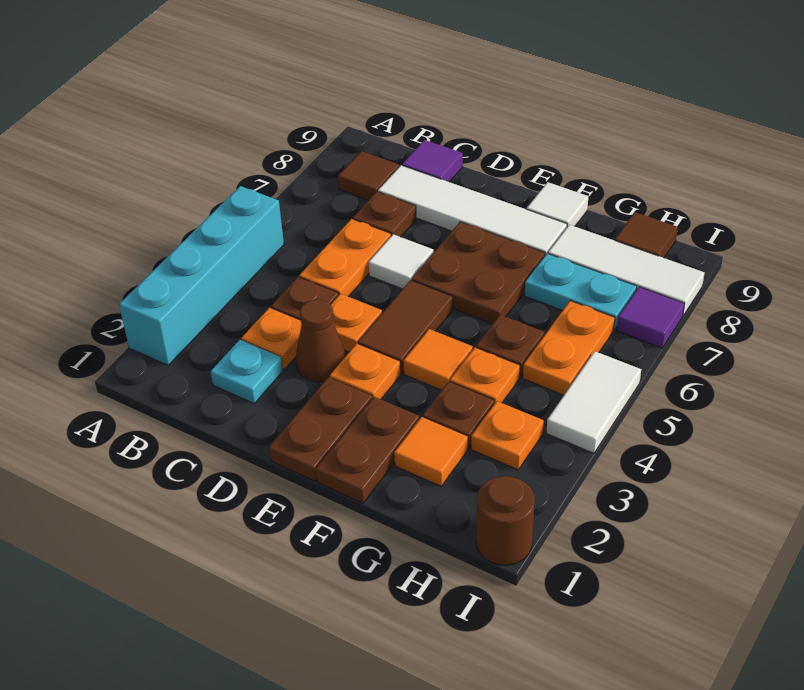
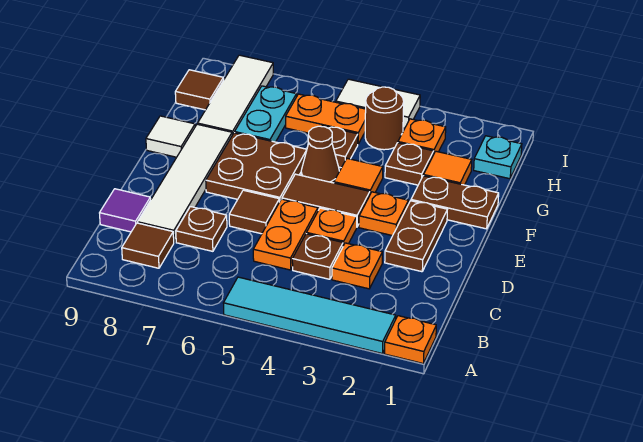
cyan brick A2:A5 level 1 -> cyan tile A2:A5 level 1
cyan plate C2 level 1 -> cyan plate H1 level 1
orange plate C5:C6 level 1 -> orange plate C5:D5 level 1
brown cone D3 level 1 -> brown cone F5 level 1
white tile D6 level 1 -> brown tile D6 level 1
brown plate E1:E2 level 1 -> brown plate D2:E2 level 1
orange plate G4 level 1 -> orange plate A1 level 1
brown round brick I1 level 1 -> brown round brick H4 level 1
purple tile I7 level 1 -> none

